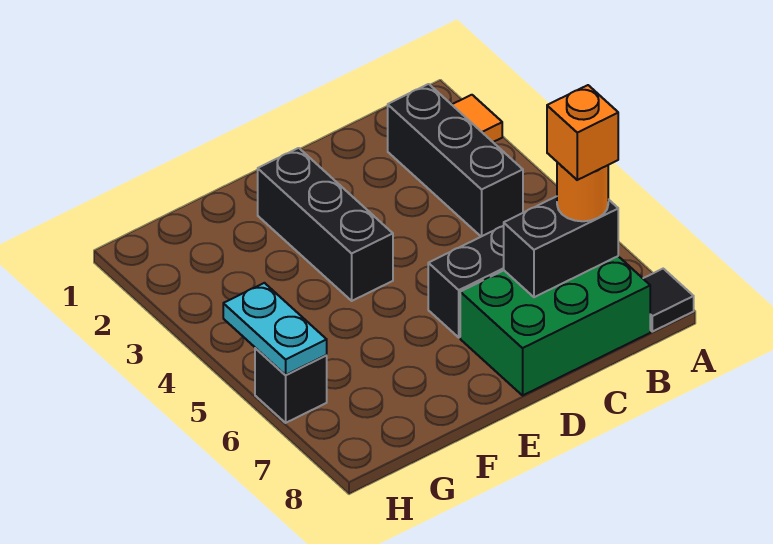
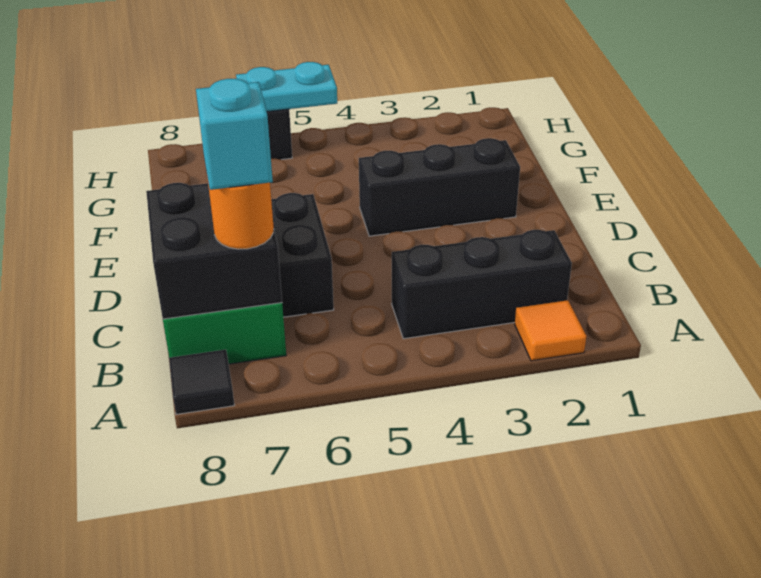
black brick B7:C7 level 2 -> black brick B7:C8 level 2
orange brick B7 level 4 -> cyan brick B7 level 4

